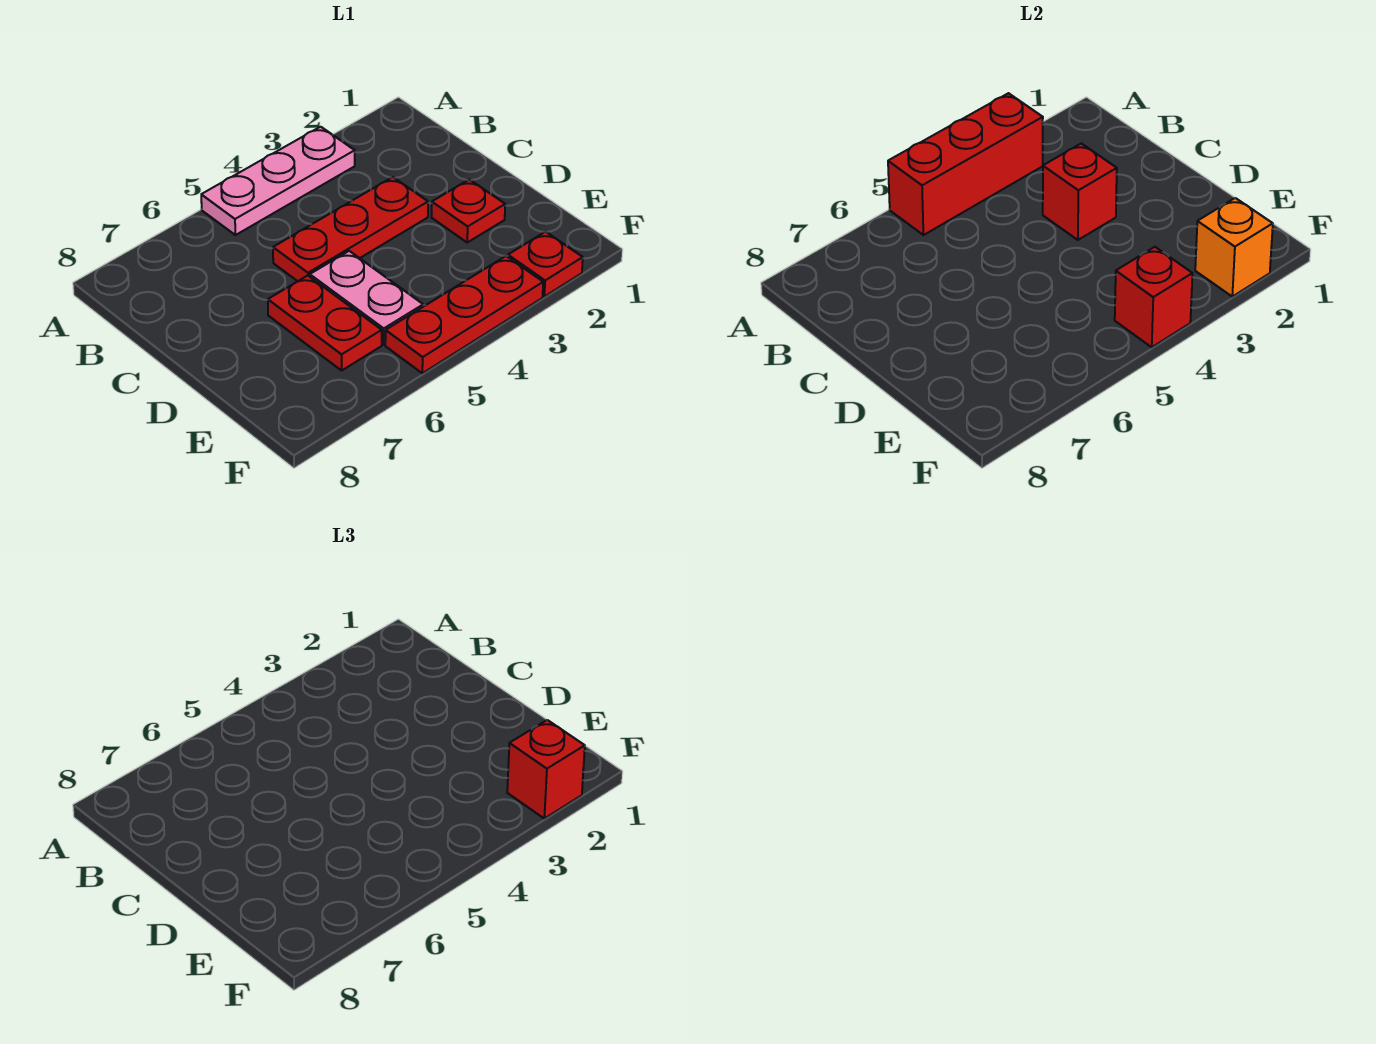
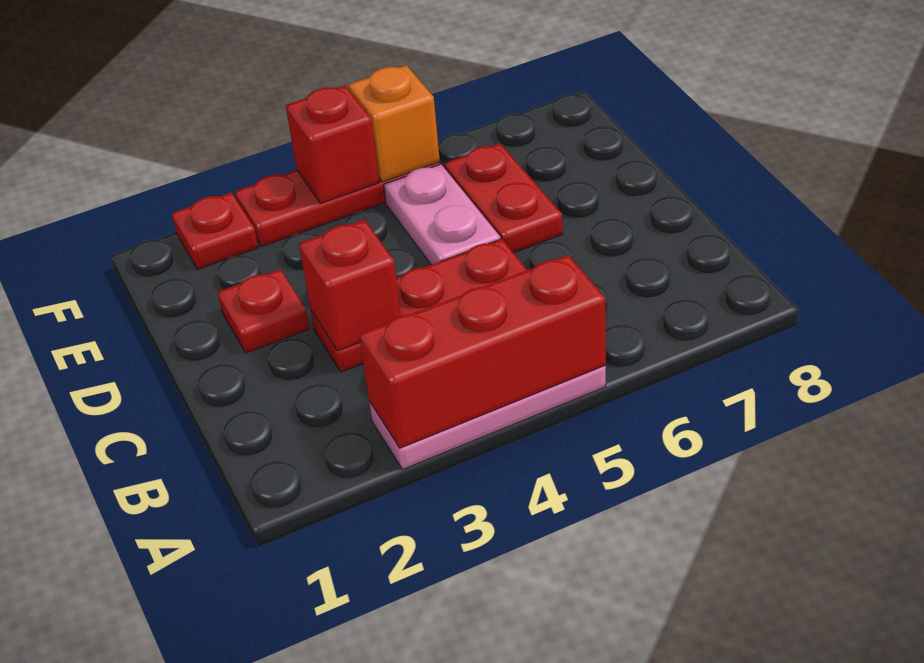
orange brick F2 level 2 -> orange brick F5 level 2
red brick F2 level 3 -> none

